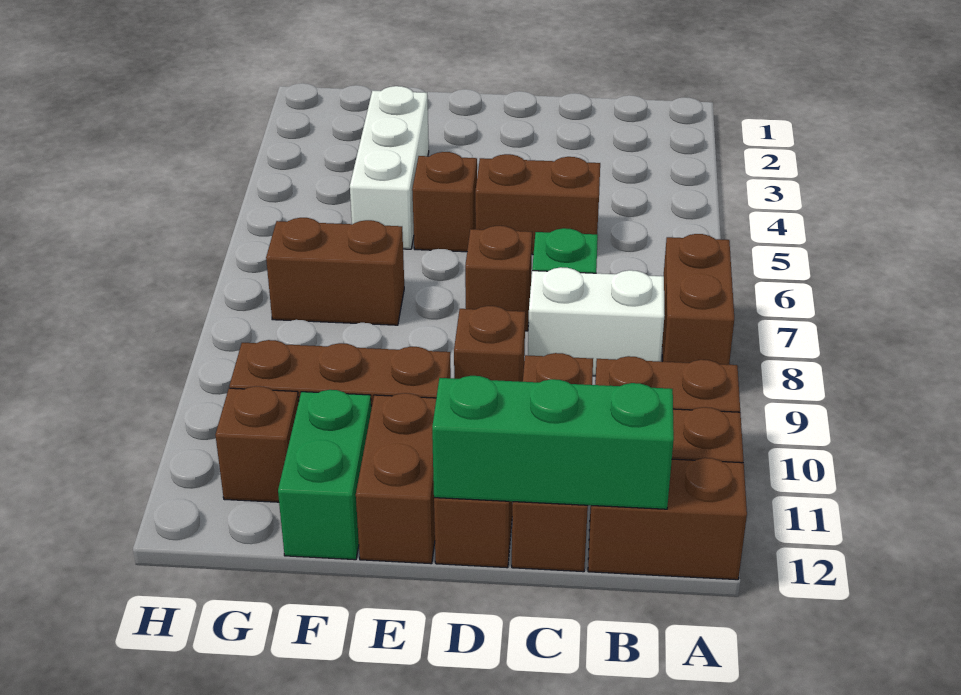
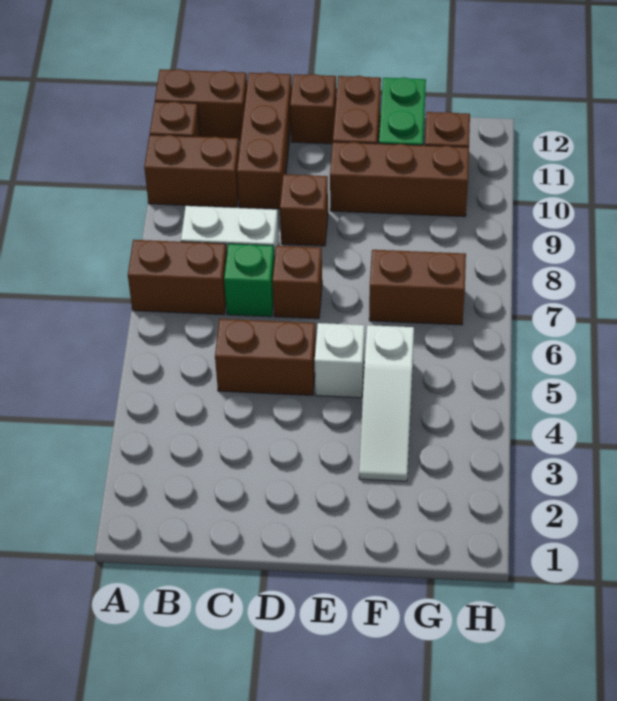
brown brick A7:A8 level 1 -> brown brick A7:B7 level 1
green brick B12:D12 level 2 -> none
brown brick E5 level 1 -> white brick E5 level 1
white brick F3:F5 level 1 -> white slope F3:F5 level 1 top 5

